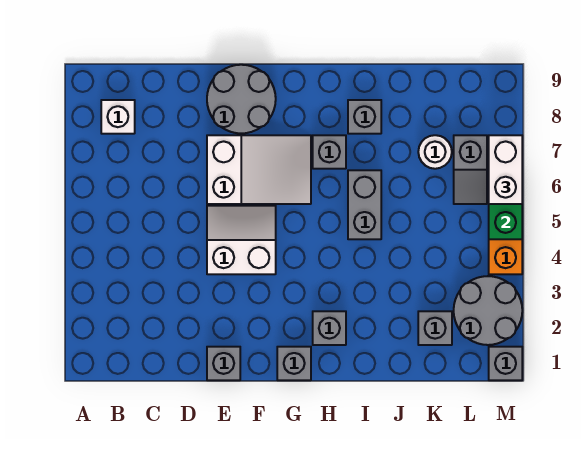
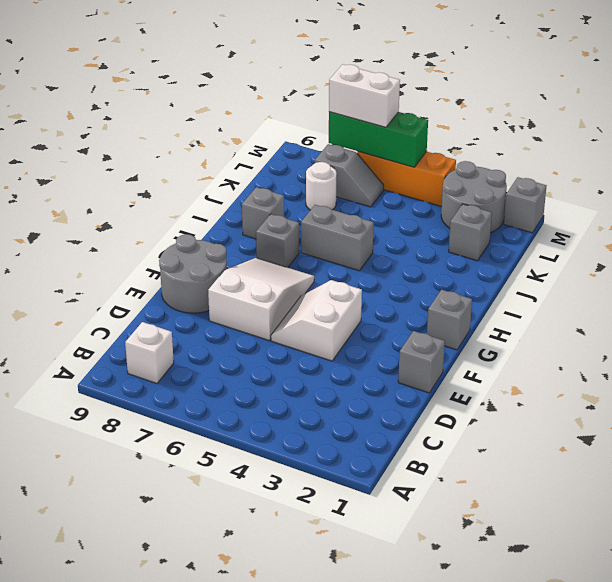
grey brick H2 level 1 -> none

